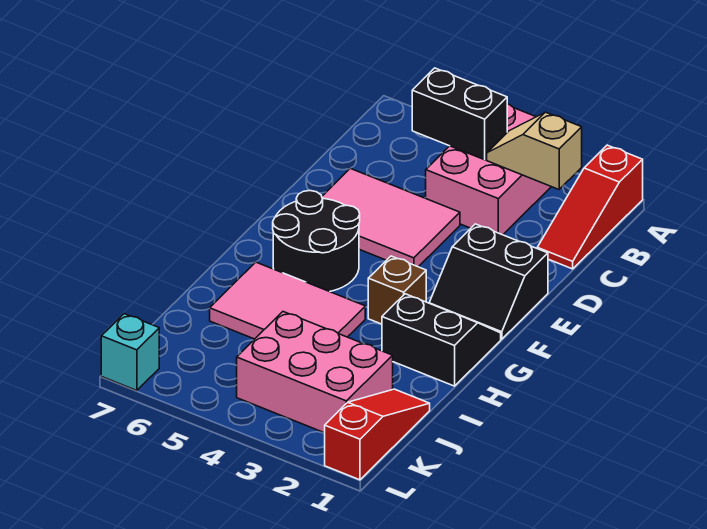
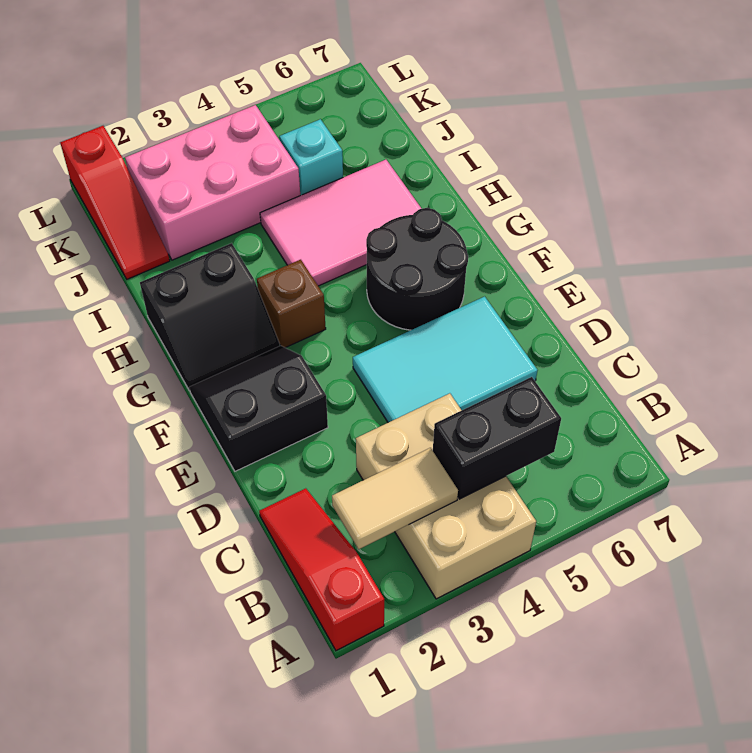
pink brick A3:C4 level 1 -> tan brick A3:C4 level 1
tan slope B2:B3 level 2 top 2 -> tan tile B2:B3 level 2
pink tile D4:E6 level 1 -> cyan tile D4:E6 level 1
cyan brick L7 level 1 -> cyan brick J5 level 1

